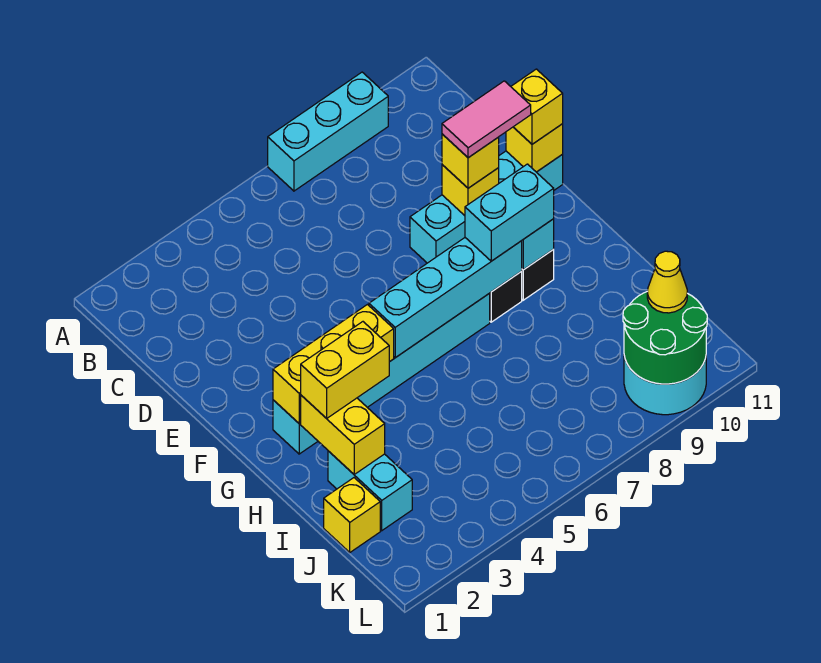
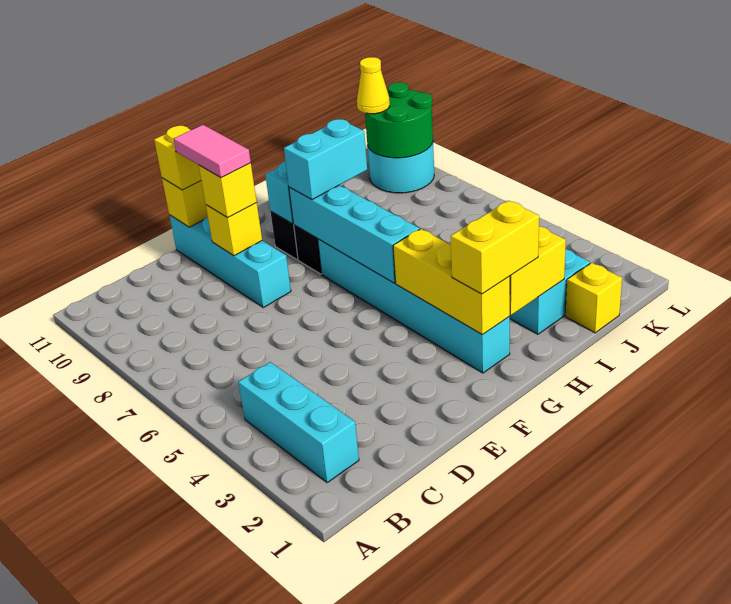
cyan brick A7:A9 level 1 -> cyan brick B2:B4 level 1
cyan brick G8:G9 level 3 -> cyan brick G8:H8 level 3
yellow brick H2:H3 level 3 -> yellow brick G2:H2 level 3

